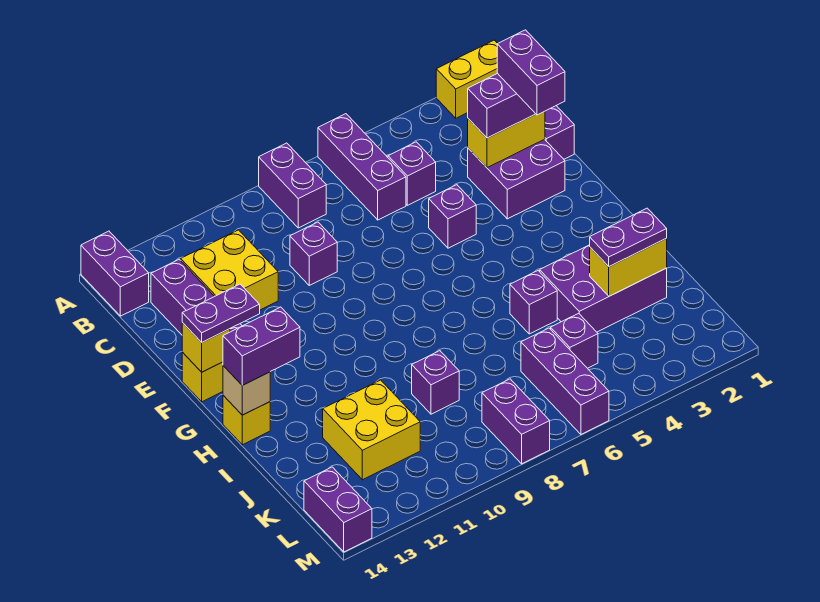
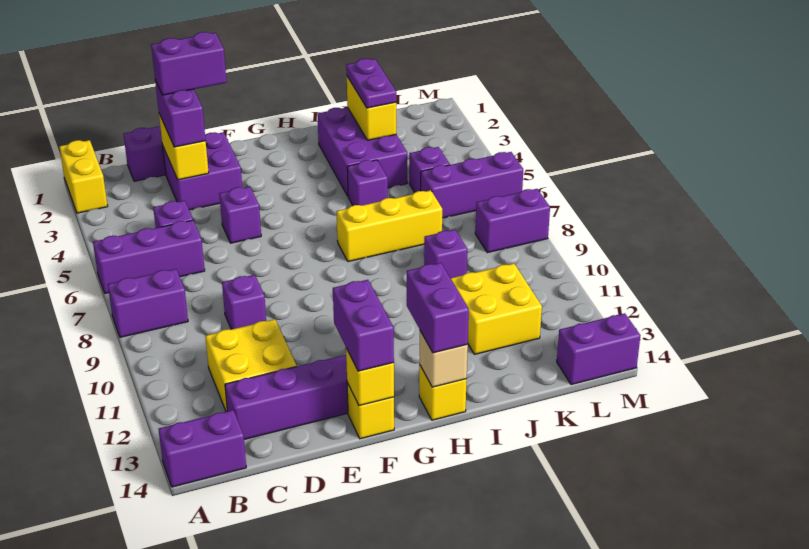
purple plate F13:F14 level 3 -> purple brick F13:F14 level 3
none -> yellow brick H7:J7 level 1

